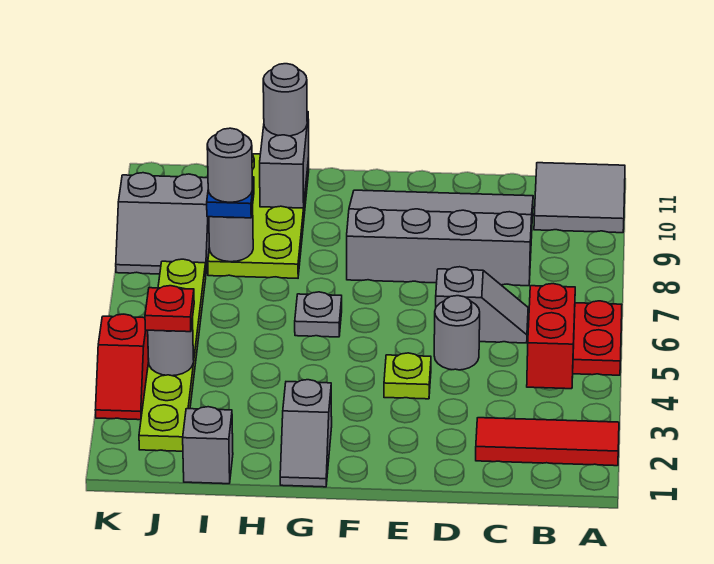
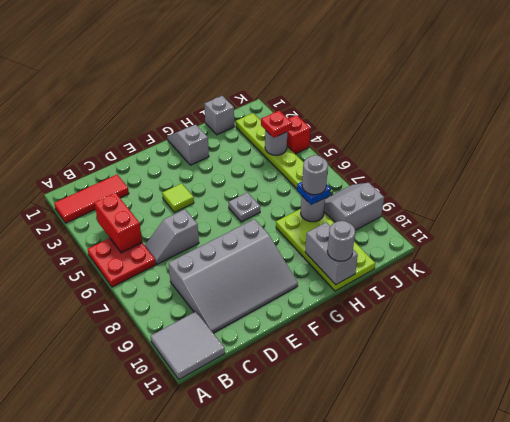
grey round brick D5 level 1 -> none
lime plate E4 level 1 -> lime tile E4 level 1

